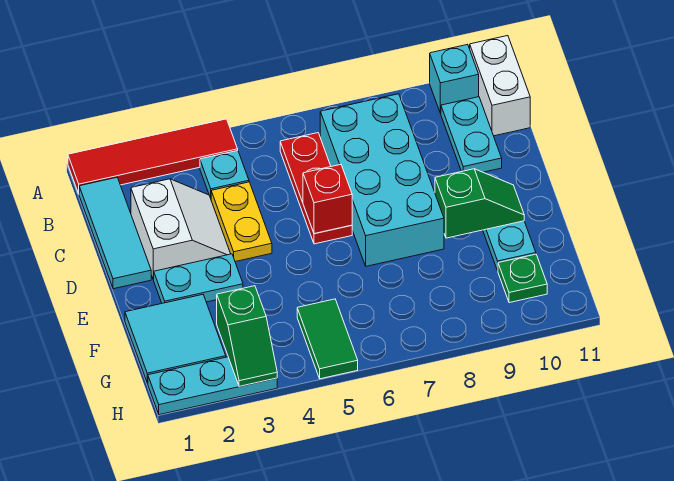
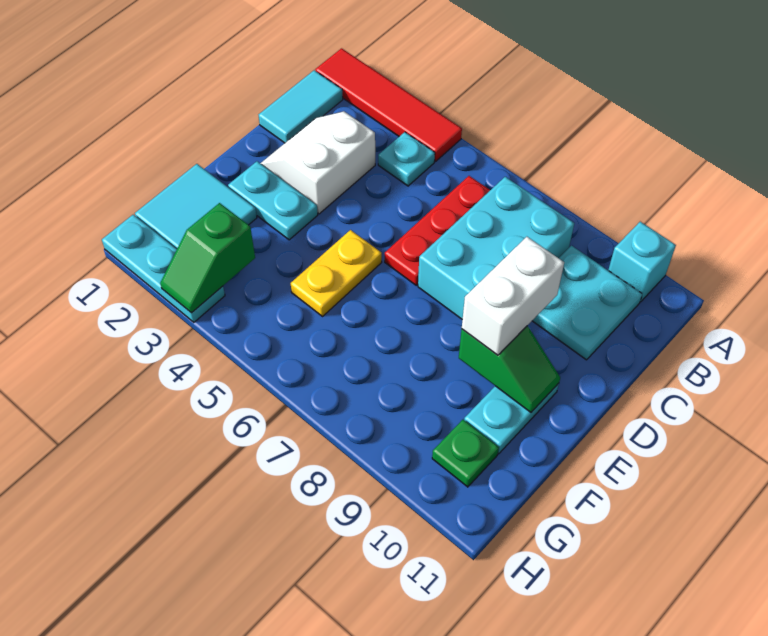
white brick A11:B11 level 1 -> white brick D9:E9 level 3
cyan tile B1:D1 level 1 -> cyan tile B1:C1 level 1
cyan brick B7:E8 level 1 -> cyan brick B7:D8 level 1
cyan plate B10:C10 level 1 -> cyan plate B9:C10 level 1
white slope C2:D3 level 1 top 2 -> white slope C2:D3 level 1 top 3
yellow plate C4:D4 level 1 -> yellow plate E5:F5 level 1
red brick D6 level 2 -> none
green tile G5:H5 level 1 -> none

